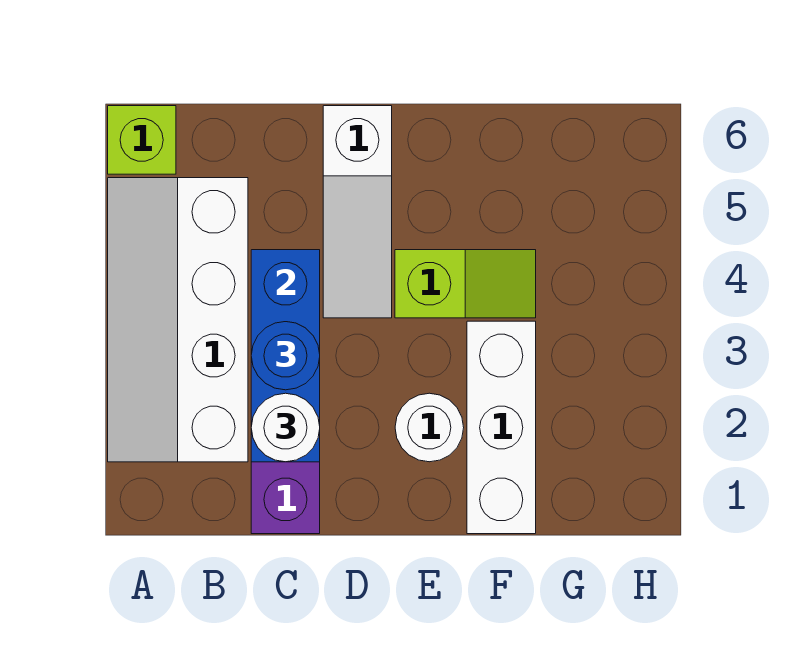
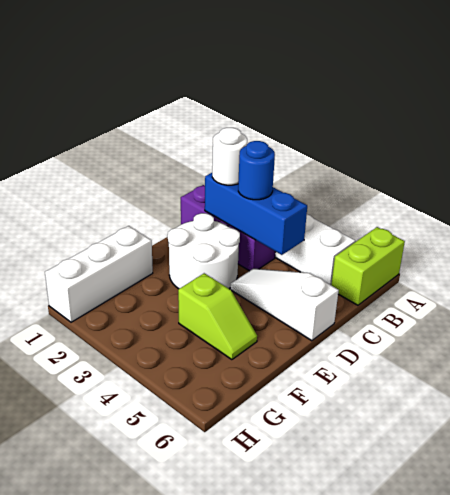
lime brick A6 level 1 -> lime brick A6:B6 level 1
white round brick E2 level 1 -> white round brick D2:E3 level 1
lime slope E4:F4 level 1 top E -> lime slope F4:F5 level 1 top 4
white brick F1:F3 level 1 -> white brick F1:H1 level 1

